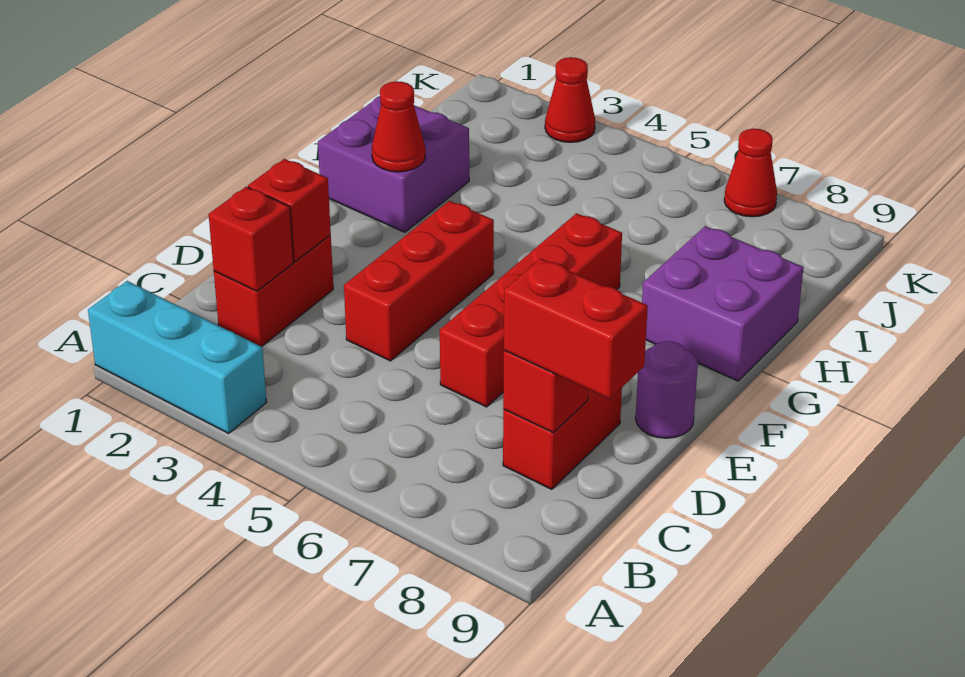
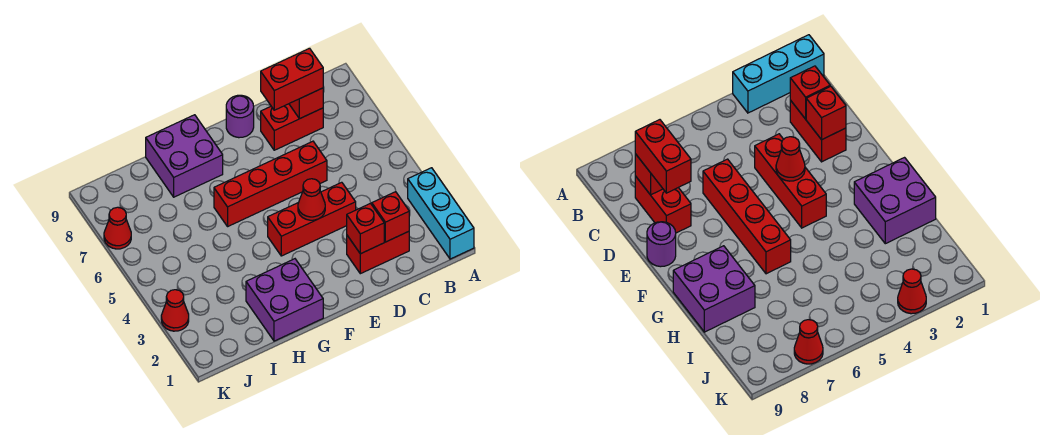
red brick C8:C9 level 3 -> red brick C8:D8 level 3
red cone G2 level 2 -> red cone E4 level 2

